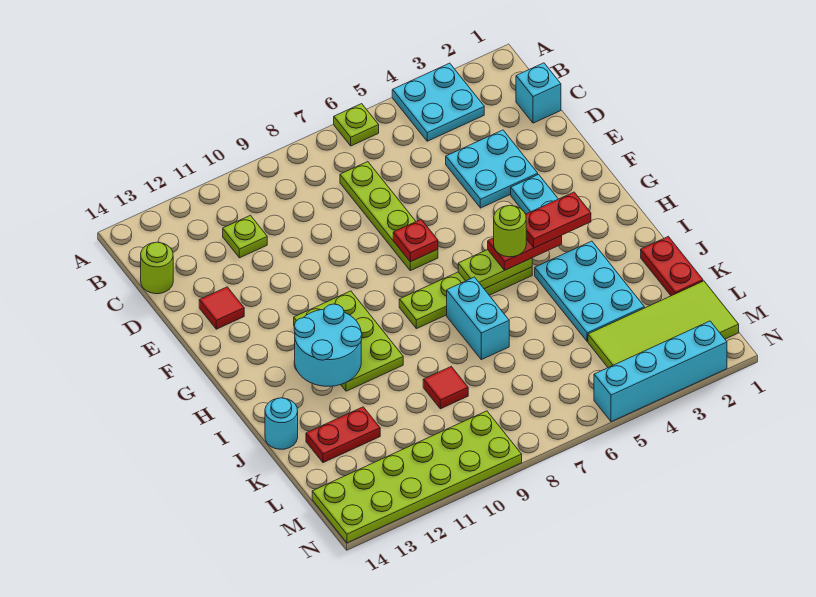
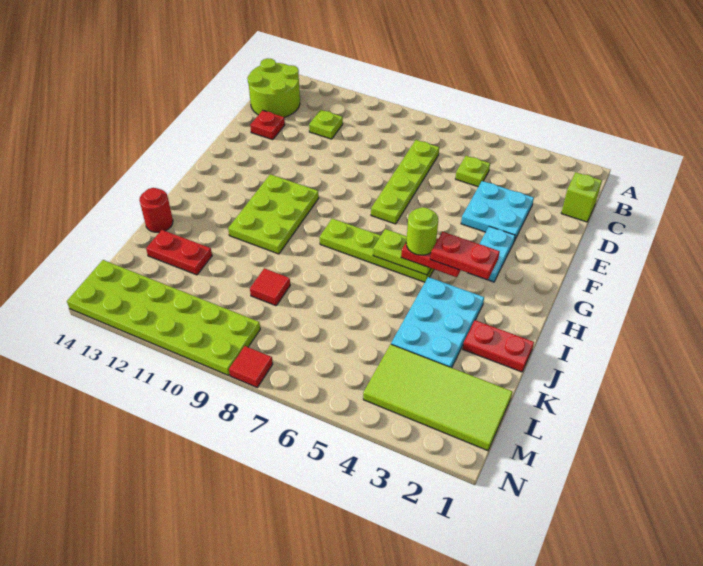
cyan plate A3:B4 level 1 -> none
lime plate A6 level 1 -> lime plate C5 level 1
cyan brick C1 level 1 -> lime brick C1 level 1
lime round brick C14 level 1 -> lime round brick B13:C14 level 1
red tile E13 level 1 -> red tile N8 level 1
red plate F7 level 2 -> red plate D13 level 1
cyan round brick H11:I12 level 2 -> none
cyan brick I7:J7 level 1 -> none
red plate J1:K1 level 1 -> red plate J1:J2 level 1
cyan round brick J14 level 1 -> red round brick J14 level 1
cyan brick N2:N5 level 1 -> none

